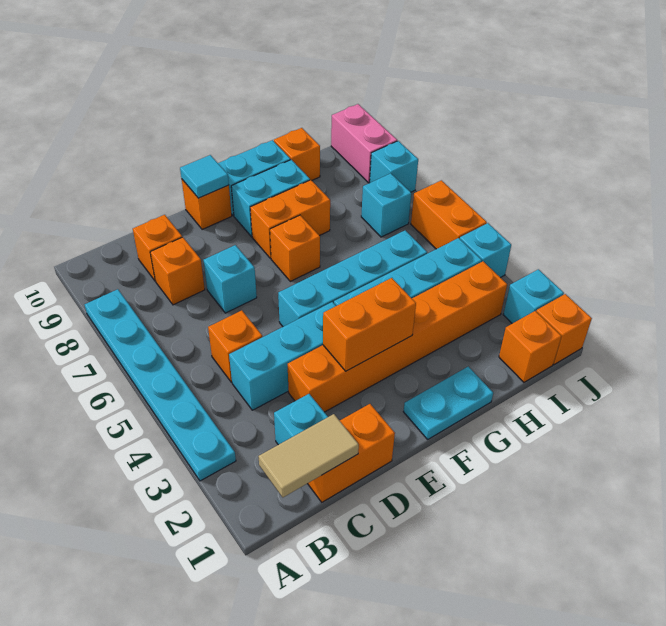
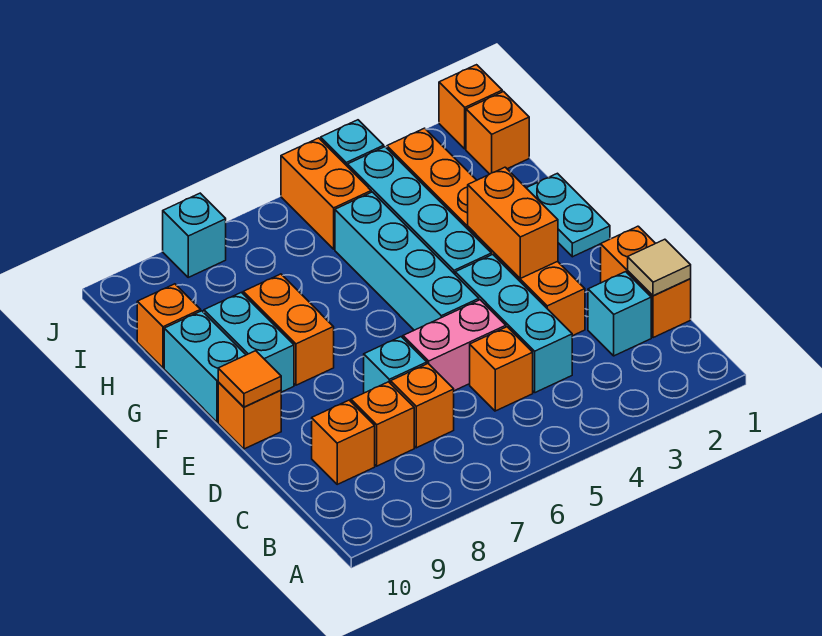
cyan plate A3:A8 level 1 -> none
tan tile B1:C1 level 2 -> tan tile C1 level 2
cyan tile E10 level 2 -> orange tile E10 level 2
orange brick F7 level 1 -> orange brick C7 level 1
cyan brick I7 level 1 -> none
cyan brick J2 level 1 -> none
orange brick J5:J6 level 1 -> orange brick I5:J5 level 1
pink brick J9:J10 level 1 -> pink brick D5:D6 level 1

